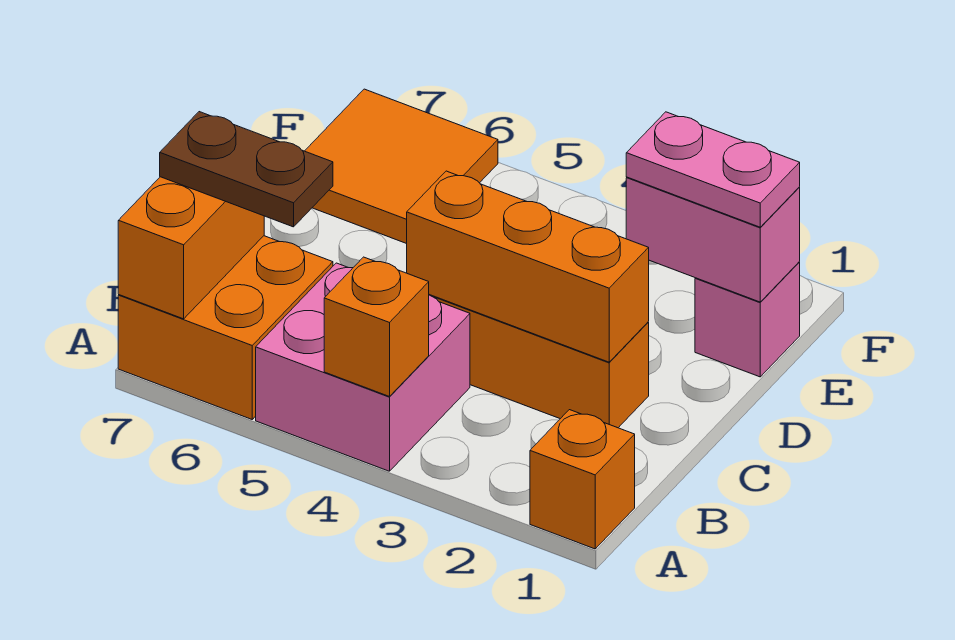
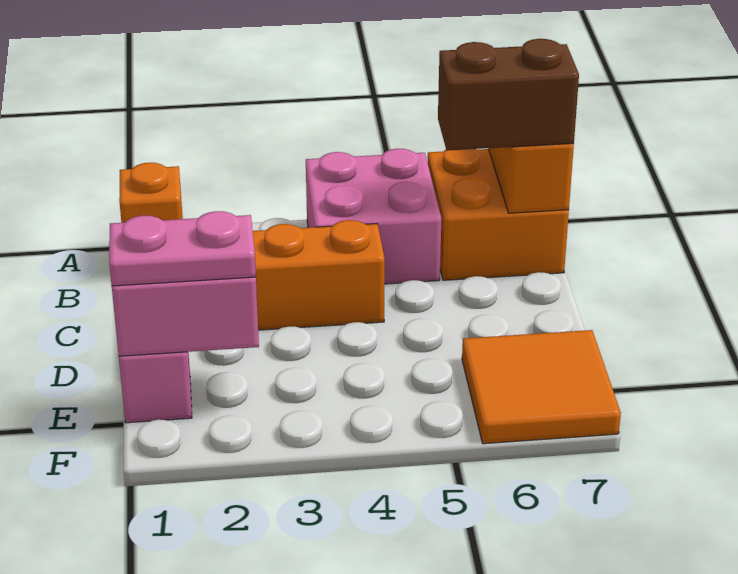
orange brick A4 level 2 -> none
brown plate B6:B7 level 3 -> brown brick B6:B7 level 3
orange brick C2:C4 level 2 -> none

